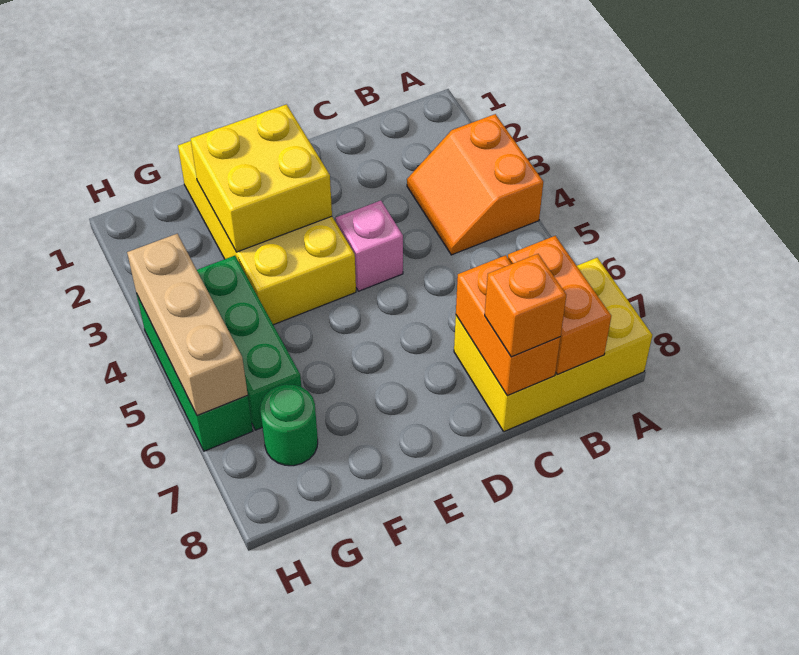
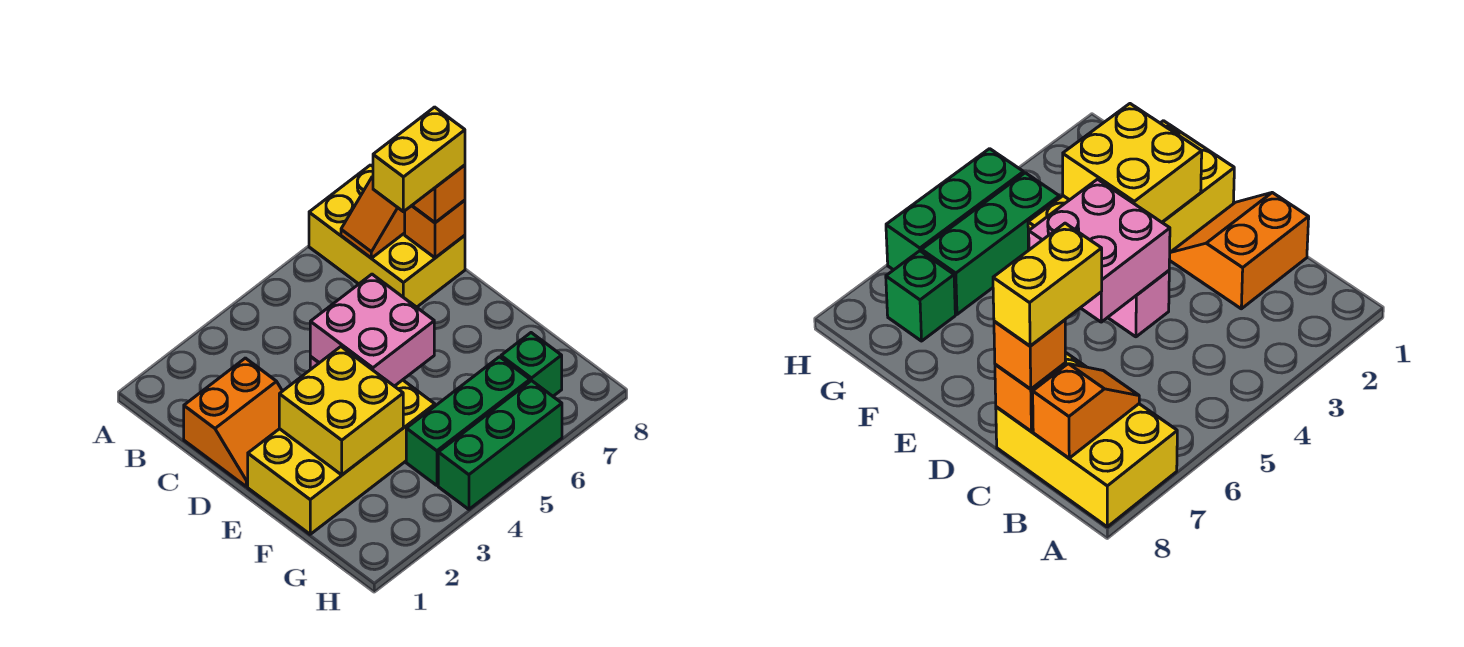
orange slope A3:B4 level 1 top A -> orange slope C1:D2 level 1 top C
orange brick B7:B8 level 2 -> orange slope B7:B8 level 2 top 8
orange brick C7:C8 level 2 -> orange brick C8 level 2
none -> yellow brick C7:C8 level 4
none -> pink brick D4:E5 level 2
green round brick G7 level 1 -> green brick G7 level 1
tan brick H4:H6 level 2 -> none

